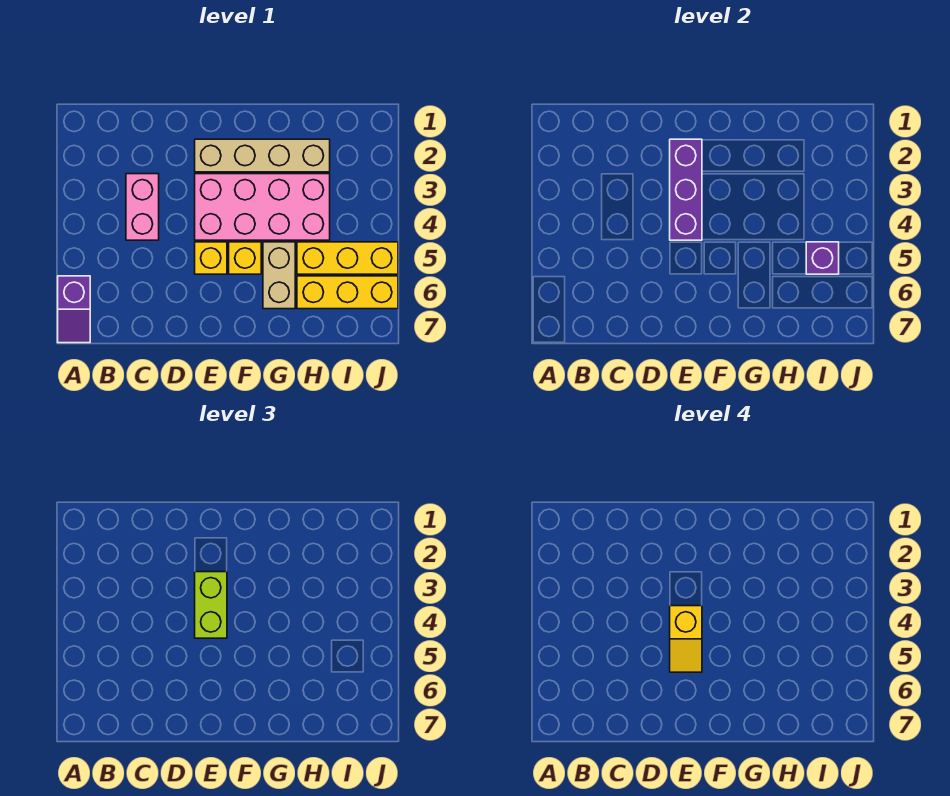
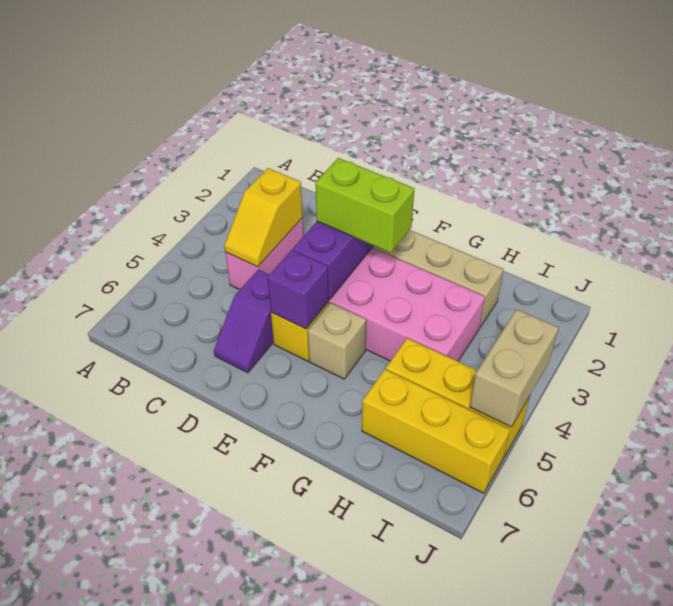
purple slope A6:A7 level 1 top 6 -> purple slope D5:D6 level 1 top 5
lime brick E3:E4 level 3 -> lime brick E3:F3 level 3
yellow slope E4:E5 level 4 top 4 -> yellow slope C3:C4 level 2 top 3
yellow brick F5 level 1 -> tan brick F5 level 1
tan brick G5:G6 level 1 -> tan brick J4:J5 level 2
purple brick I5 level 2 -> purple brick E5 level 2

